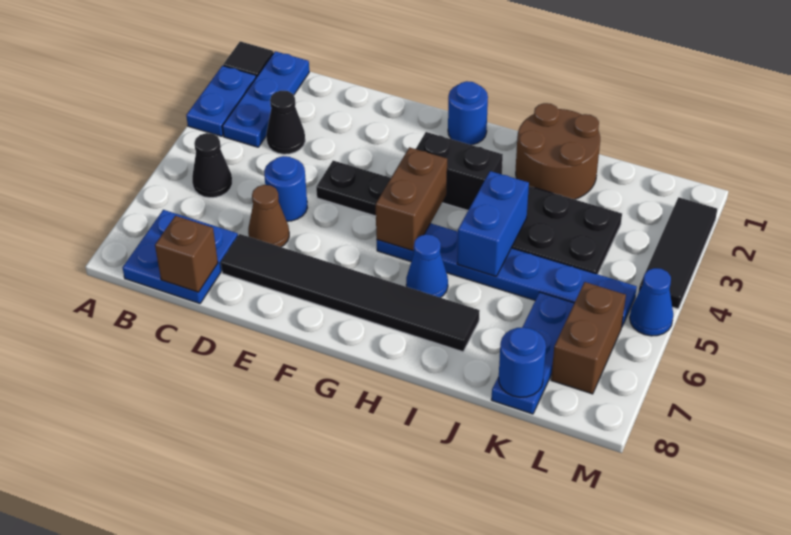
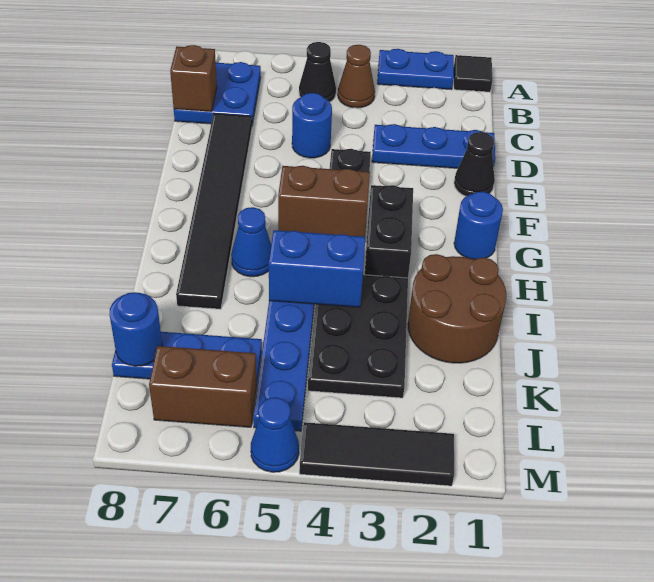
blue plate B1:B3 level 1 -> blue plate D1:D3 level 1
black cone C3 level 1 -> black cone E1 level 1
brown cone D6 level 1 -> brown cone B4 level 1

